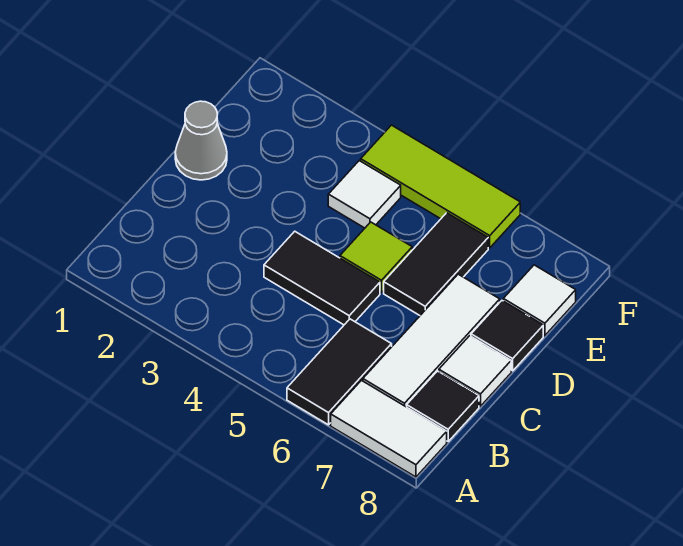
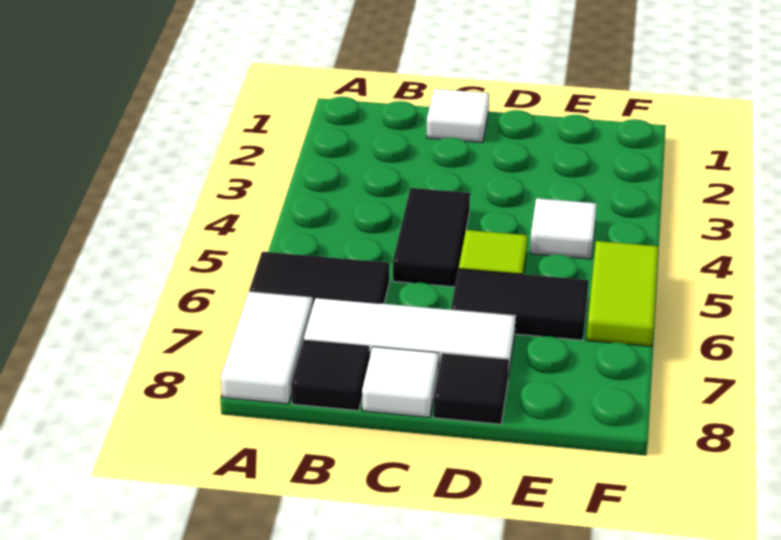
grey cone D1 level 1 -> none
white tile E8 level 1 -> white tile C1 level 1
lime tile F4:F6 level 1 -> lime tile F5:F6 level 1

